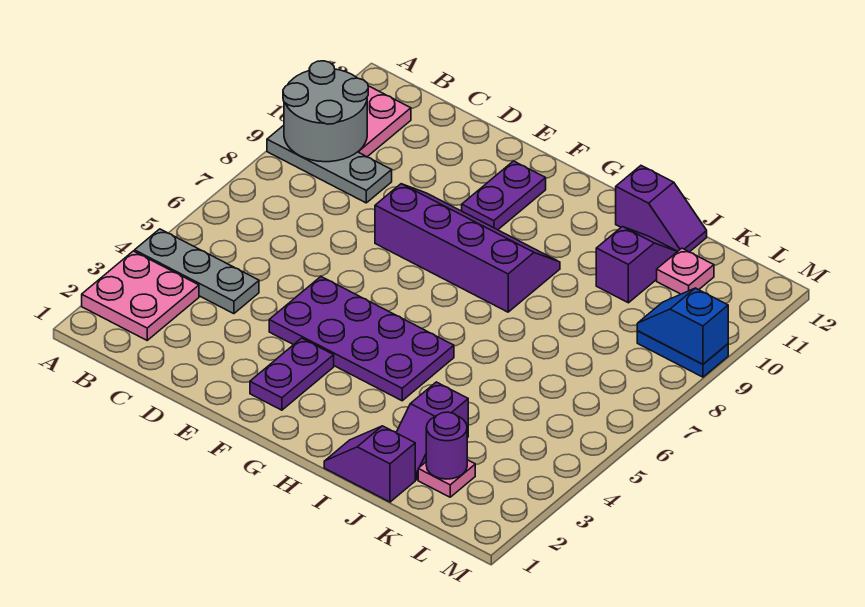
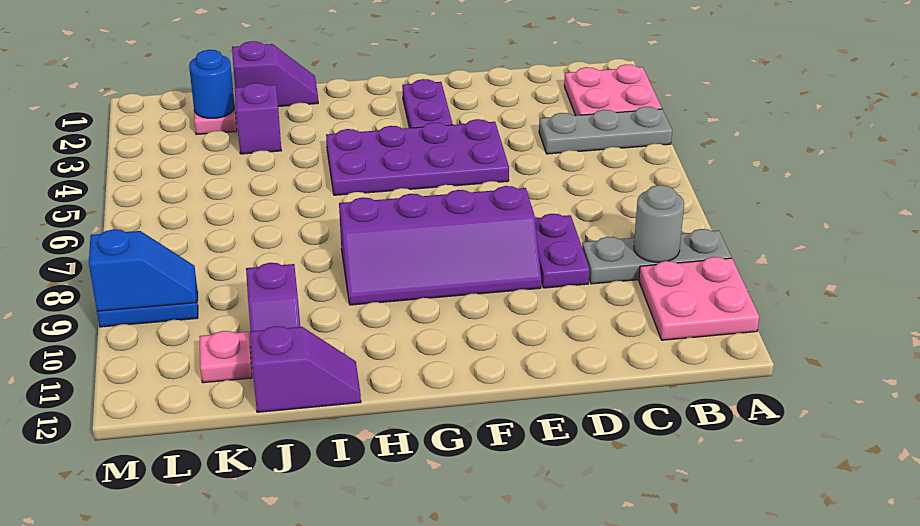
grey round brick A9:B10 level 2 -> grey round brick B9 level 2
purple plate F10:F11 level 1 -> purple plate D8:D9 level 1
purple slope I12:J12 level 1 top I -> purple slope I12:J12 level 1 top J
purple round brick K2 level 2 -> blue round brick K2 level 2

